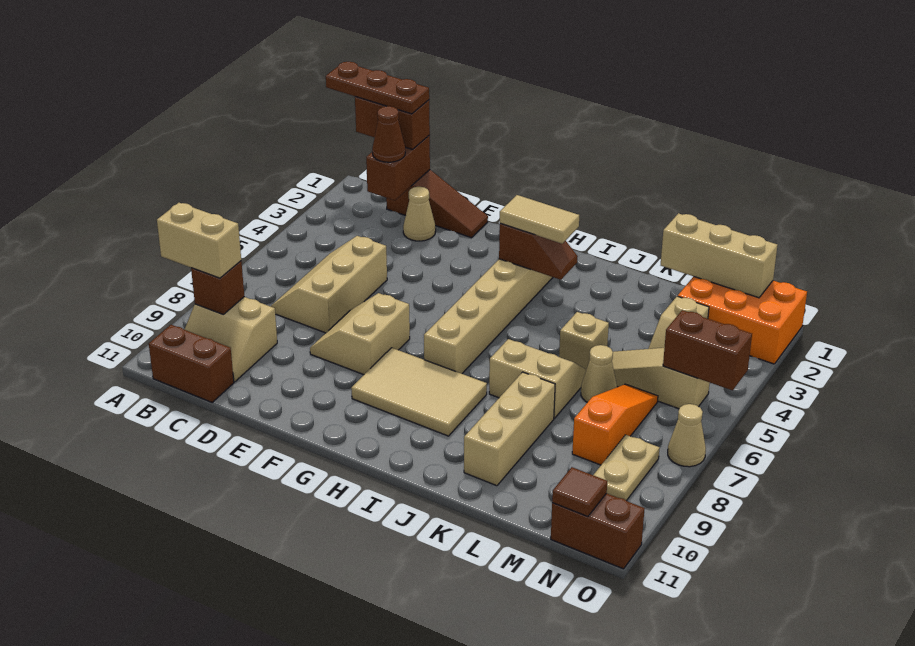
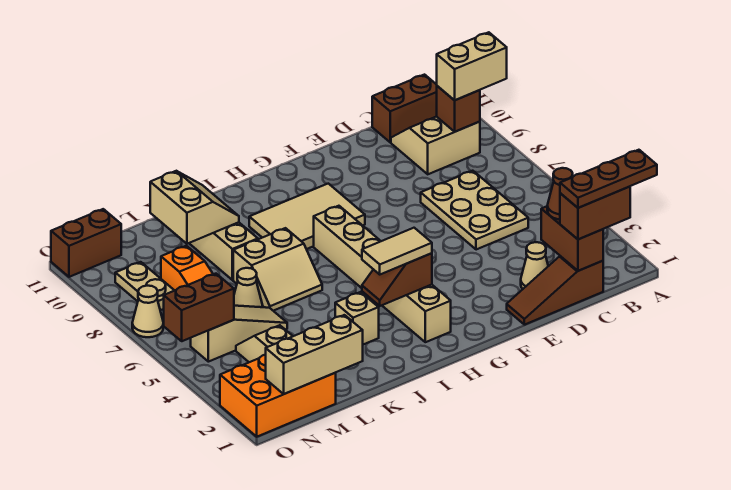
tan slope C5:D7 level 1 top D -> tan plate C5:D7 level 1
tan slope E7:F8 level 1 top F -> tan slope K9:L10 level 2 top L
tan brick K5 level 1 -> tan brick J3 level 1
brown tile N11 level 2 -> none

